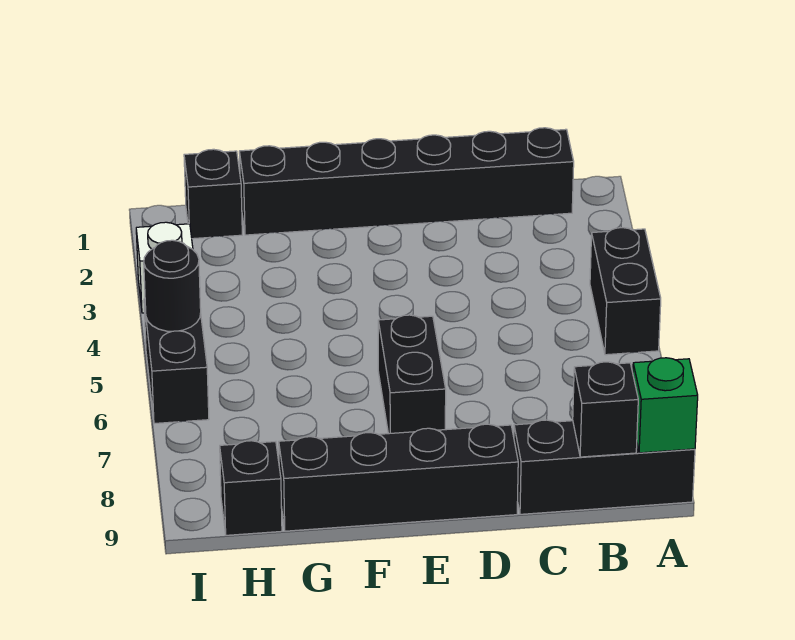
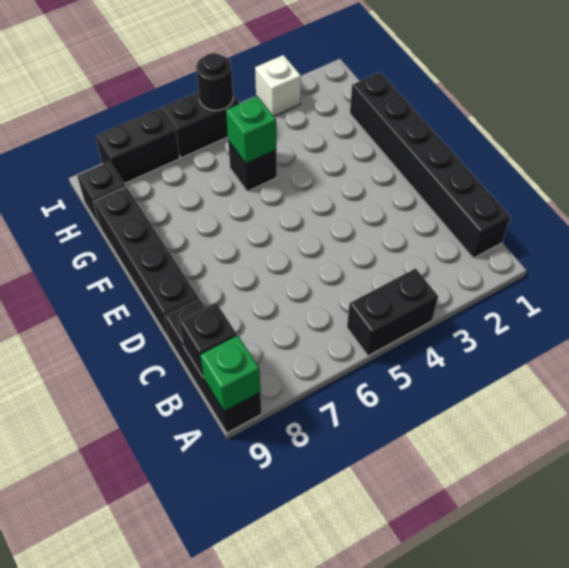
black brick E6:E7 level 1 -> black brick I7:I8 level 1
none -> green brick G5 level 2
black brick H1 level 1 -> black brick G5 level 1

